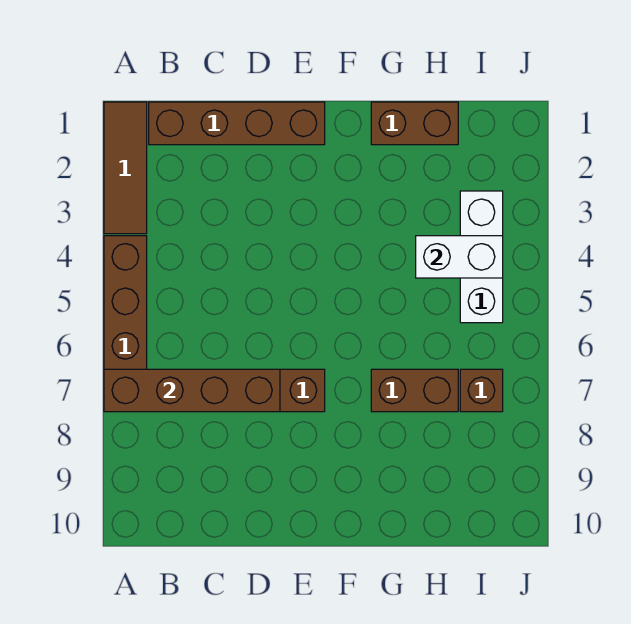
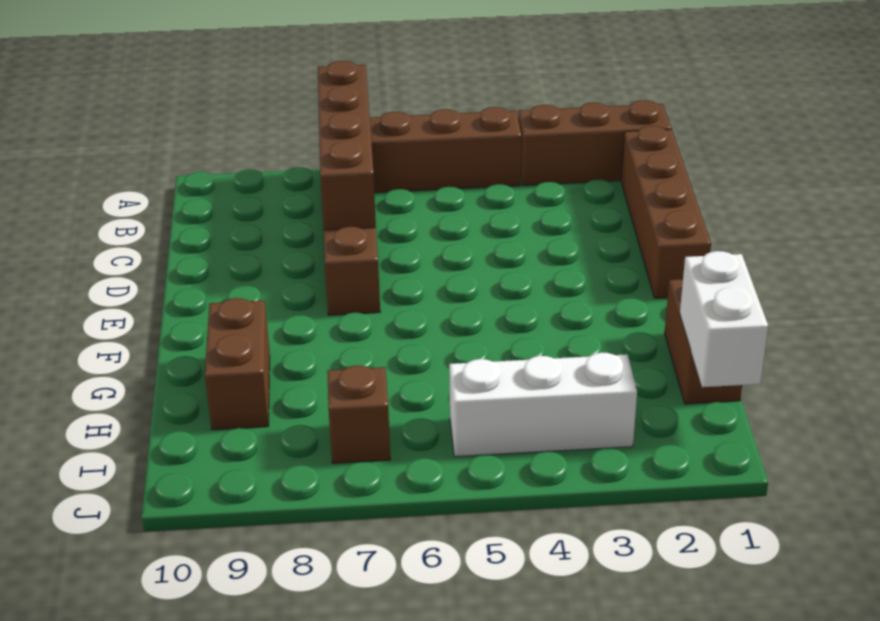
brown tile A1:A3 level 1 -> brown brick A1:A3 level 1
brown brick G7:H7 level 1 -> brown brick G9:H9 level 1
white brick H4:I4 level 2 -> white brick H1:I1 level 2

